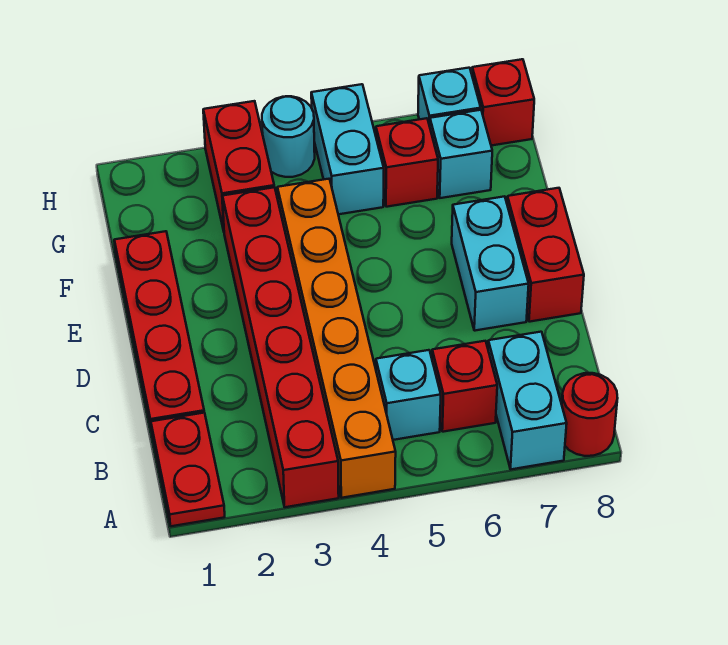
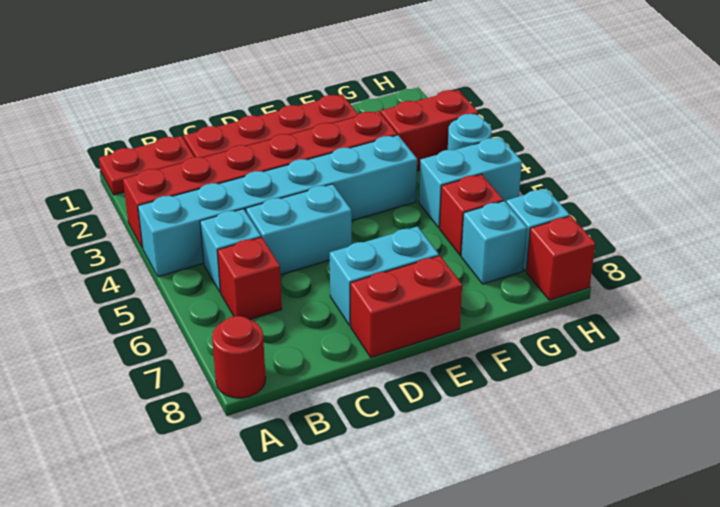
orange brick A4:F4 level 1 -> cyan brick A4:F4 level 1
cyan brick A7:B7 level 1 -> cyan brick C5:D5 level 1

